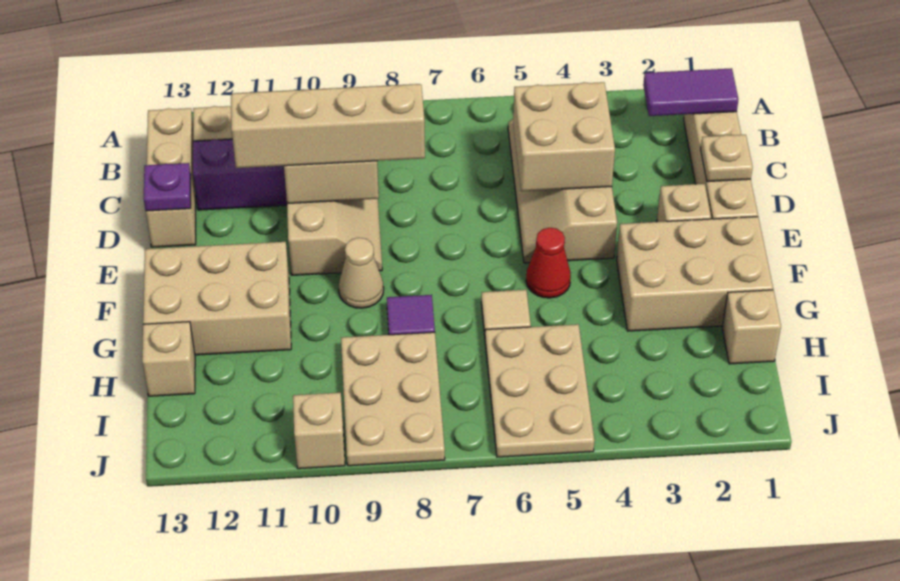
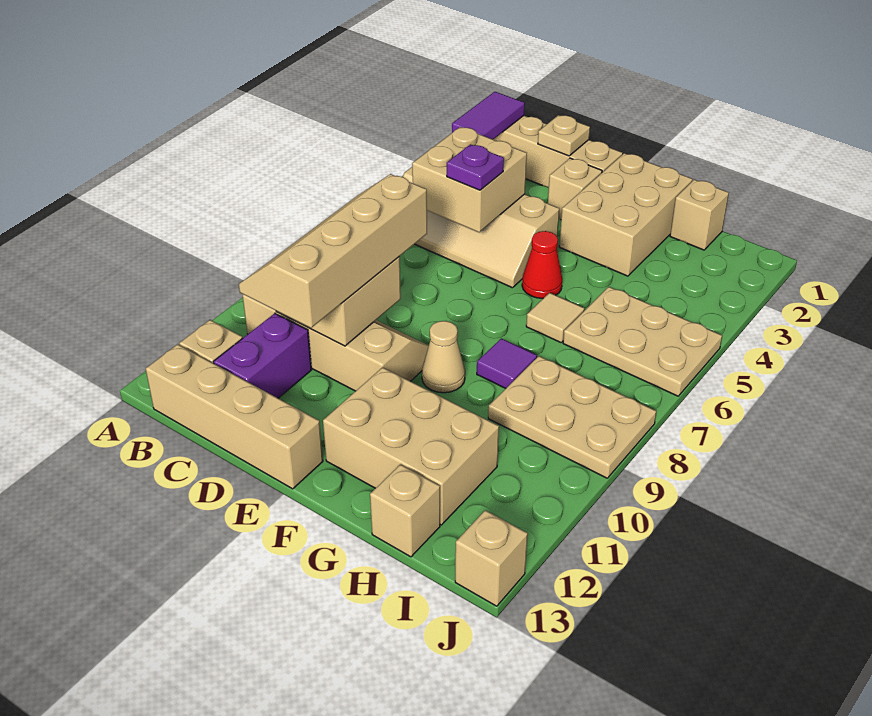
tan brick B13:D13 level 1 -> tan brick B13:E13 level 1
purple plate D13 level 2 -> purple plate D5 level 3
tan brick F11:G13 level 1 -> tan brick F11:H12 level 1
tan brick J10 level 1 -> tan brick J13 level 1

